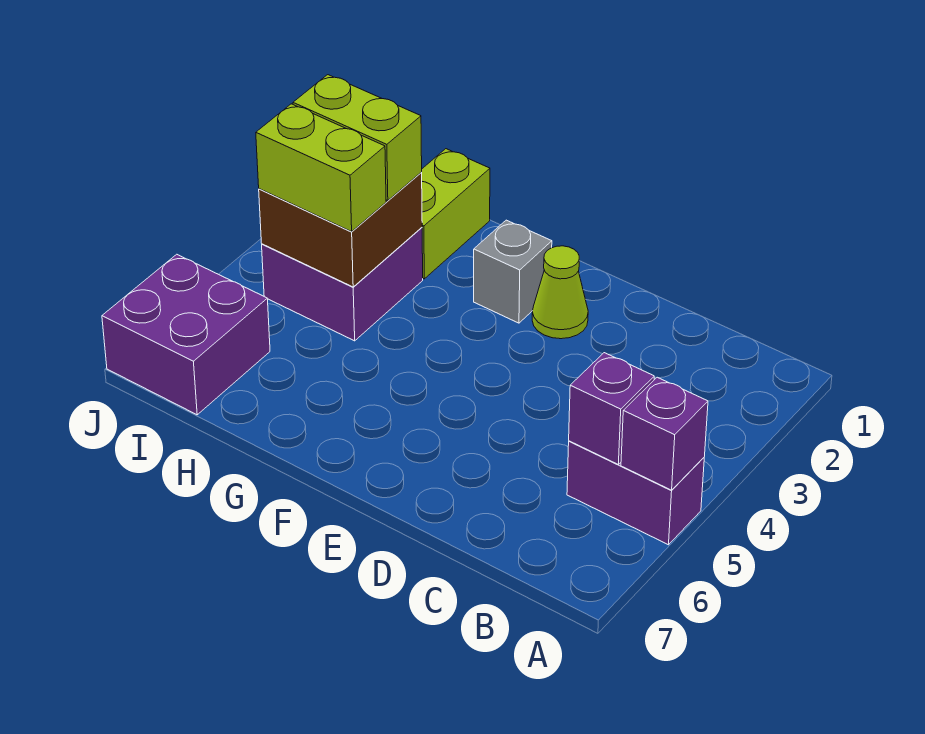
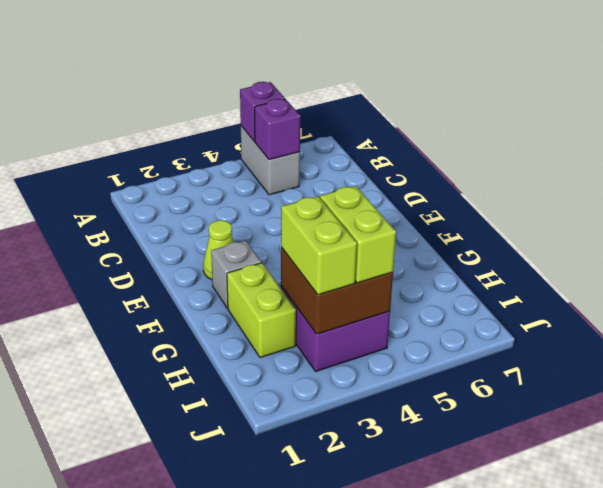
purple brick A5:B5 level 1 -> grey brick A5:B5 level 1
lime brick H1:H2 level 1 -> lime brick G2:H2 level 1
purple brick I6:J7 level 1 -> none

